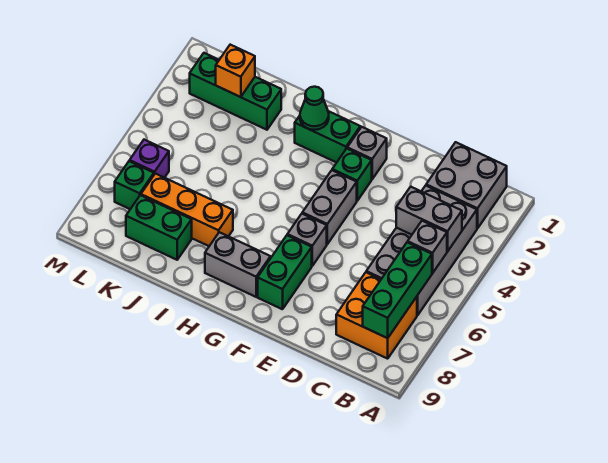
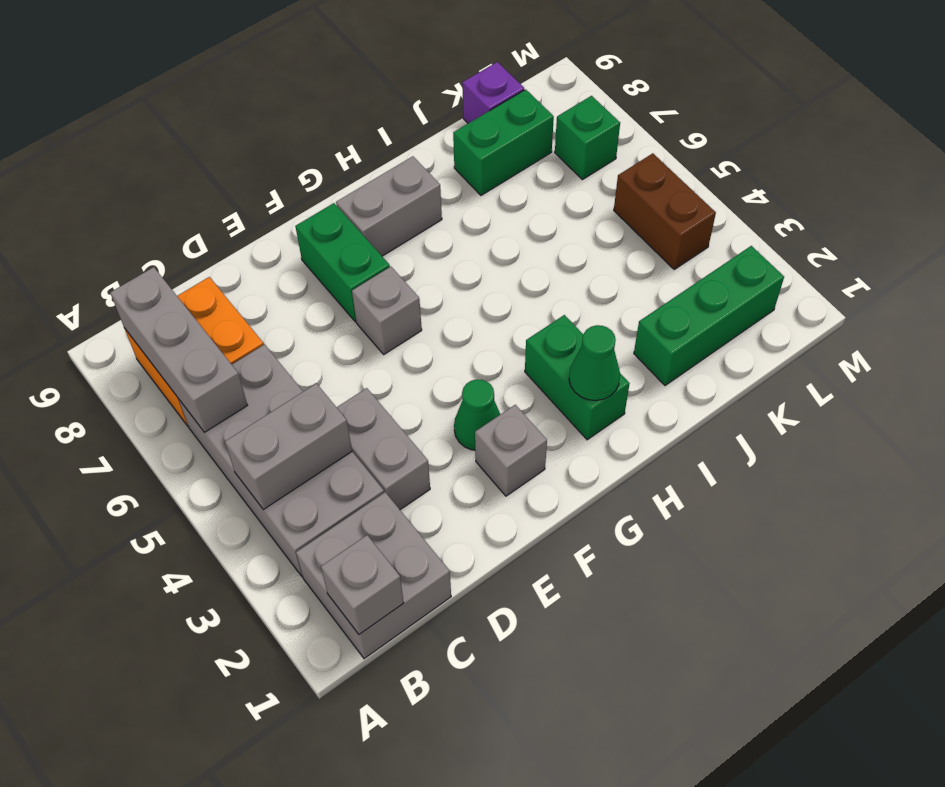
grey brick B5 level 2 -> grey brick B1 level 2
green brick B6:B8 level 2 -> grey brick B6:B8 level 2
green brick F3 level 1 -> green cone F3 level 1
grey brick F4:F5 level 1 -> grey brick D3:D4 level 1
green brick G2:H2 level 1 -> green brick H2:H3 level 1
orange brick I7:K7 level 1 -> none
orange brick K2 level 2 -> none
none -> brown brick L4:L5 level 1
purple brick L6 level 1 -> purple brick K9 level 1

